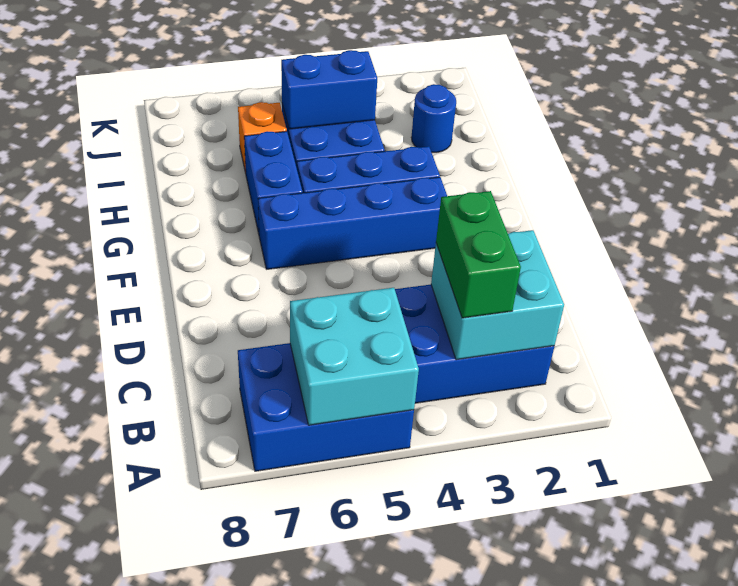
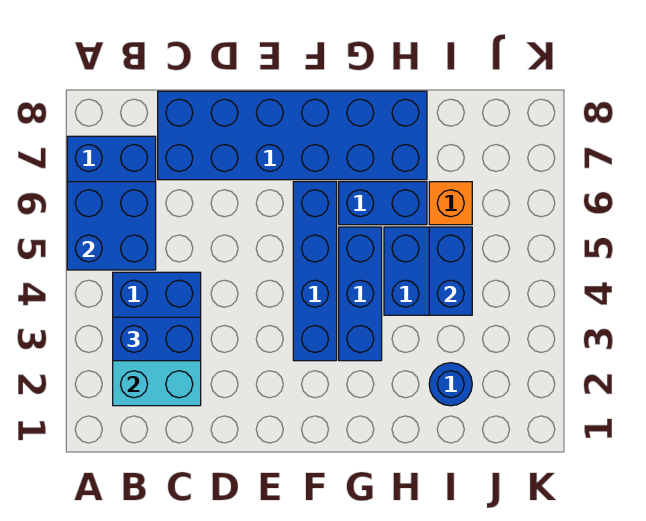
cyan brick A5:B6 level 2 -> blue brick A5:B6 level 2
green brick B3:C3 level 3 -> blue brick B3:C3 level 3
none -> blue brick C7:H8 level 1

